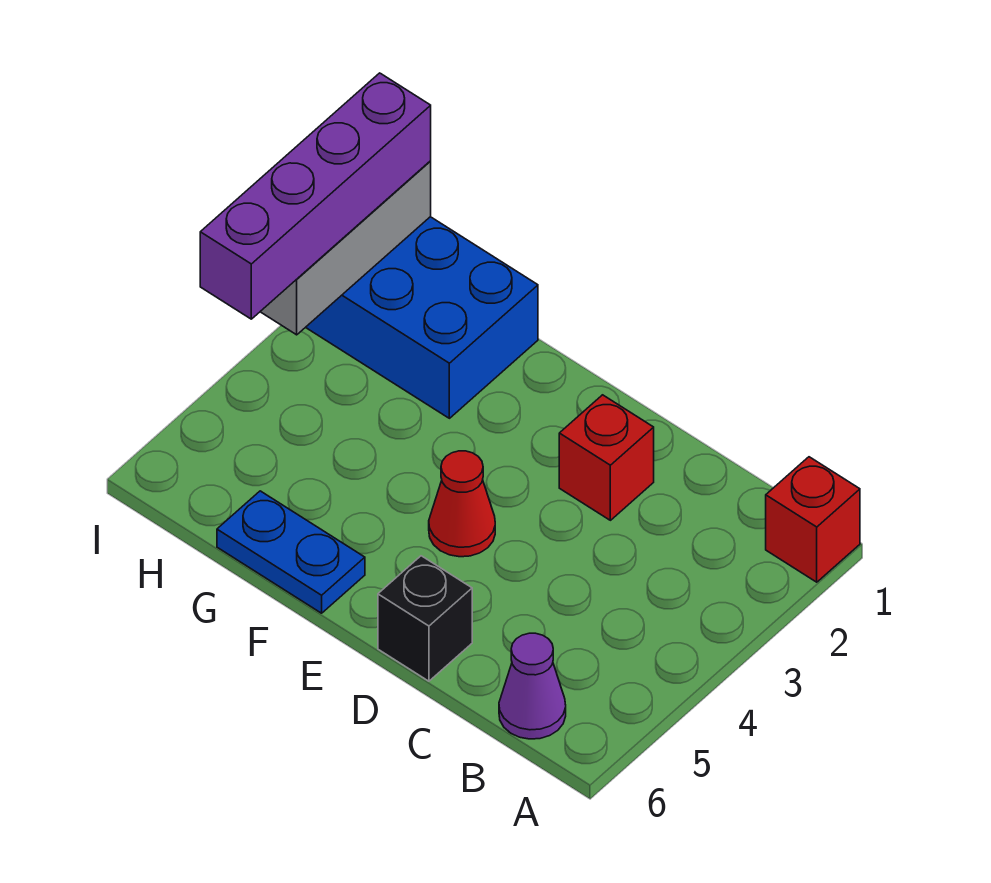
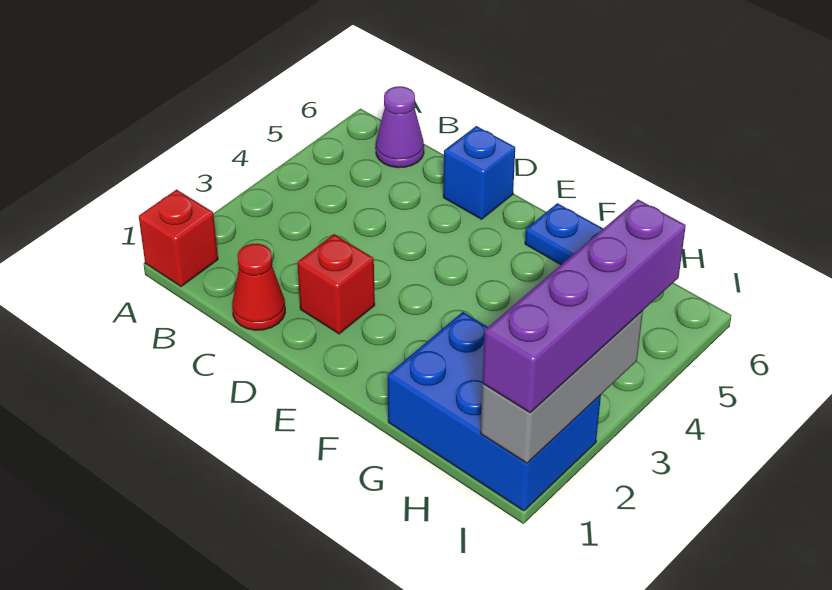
black brick D6 level 1 -> blue brick D6 level 1
red cone E4 level 1 -> red cone C1 level 1

